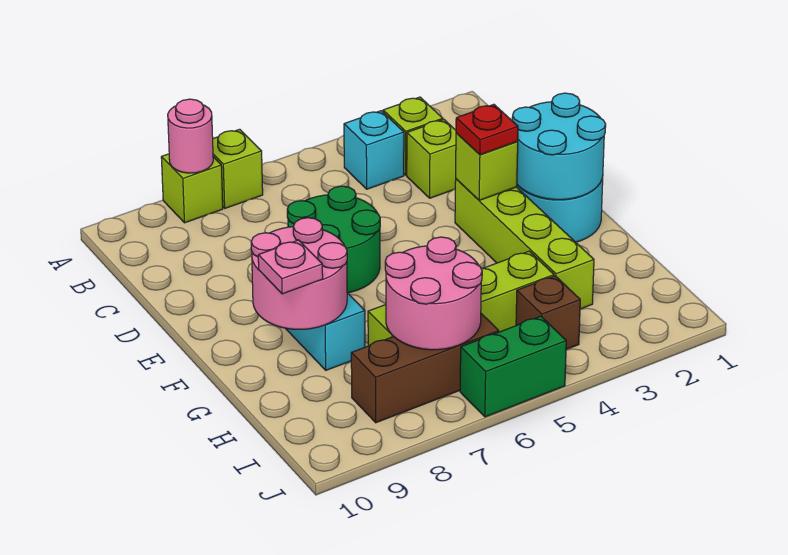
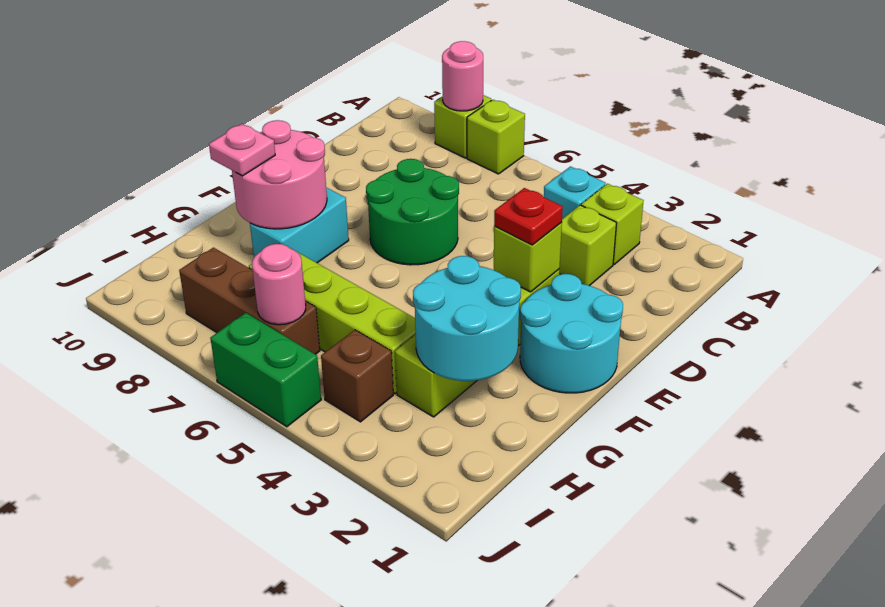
cyan round brick E1:F2 level 2 -> cyan round brick G2:H3 level 2
pink round brick H6:I7 level 2 -> pink round brick I6 level 2

